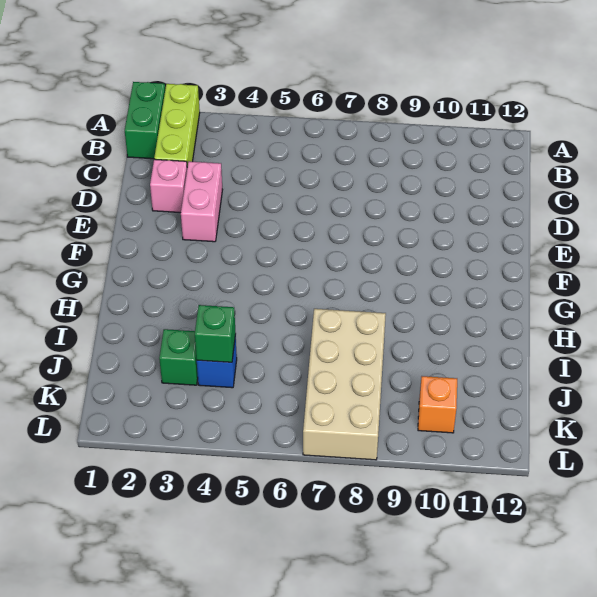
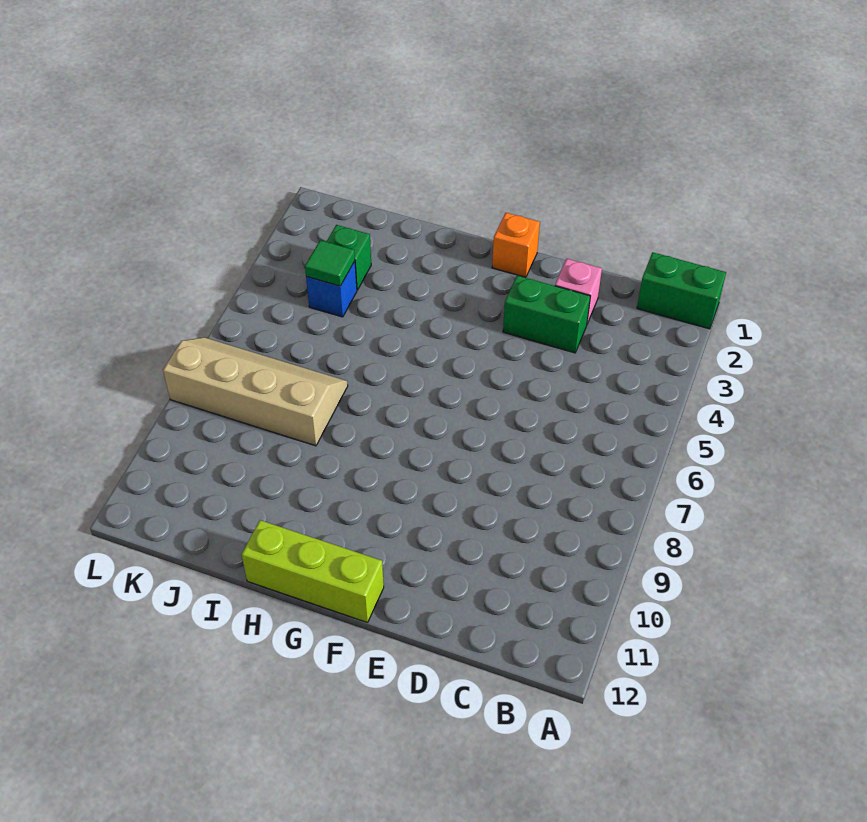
lime brick A2:C2 level 1 -> lime brick F12:H12 level 1
pink brick D3:E3 level 1 -> green brick D3:E3 level 1
tan brick I7:L8 level 1 -> tan slope I7:L8 level 1 top 8
green brick J4 level 2 -> green tile J4 level 2
orange brick K10 level 1 -> orange brick F1 level 1

